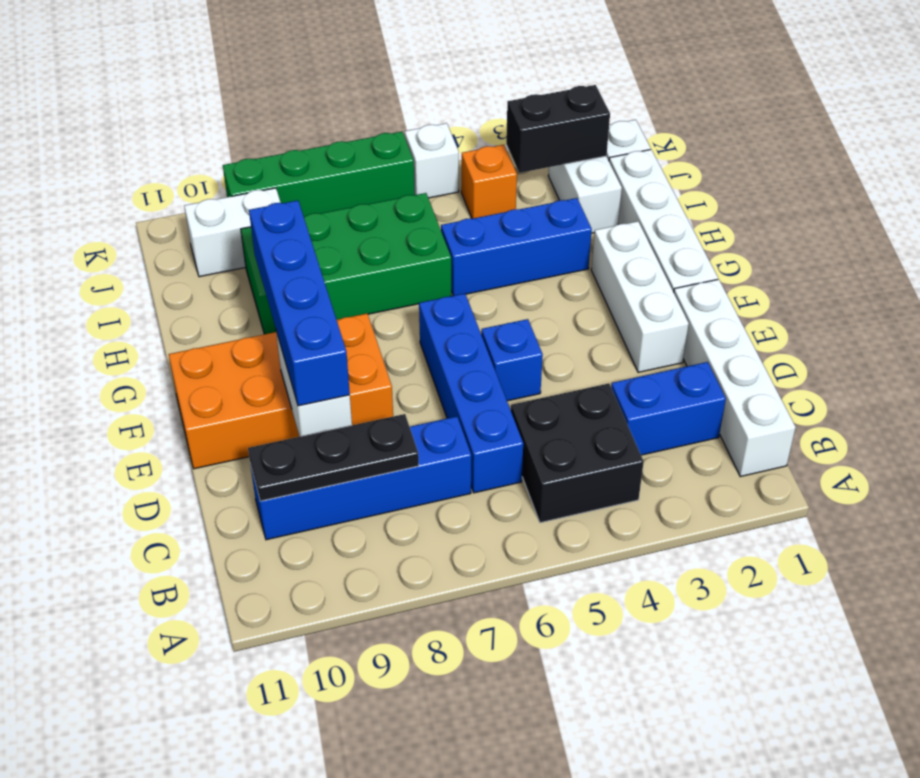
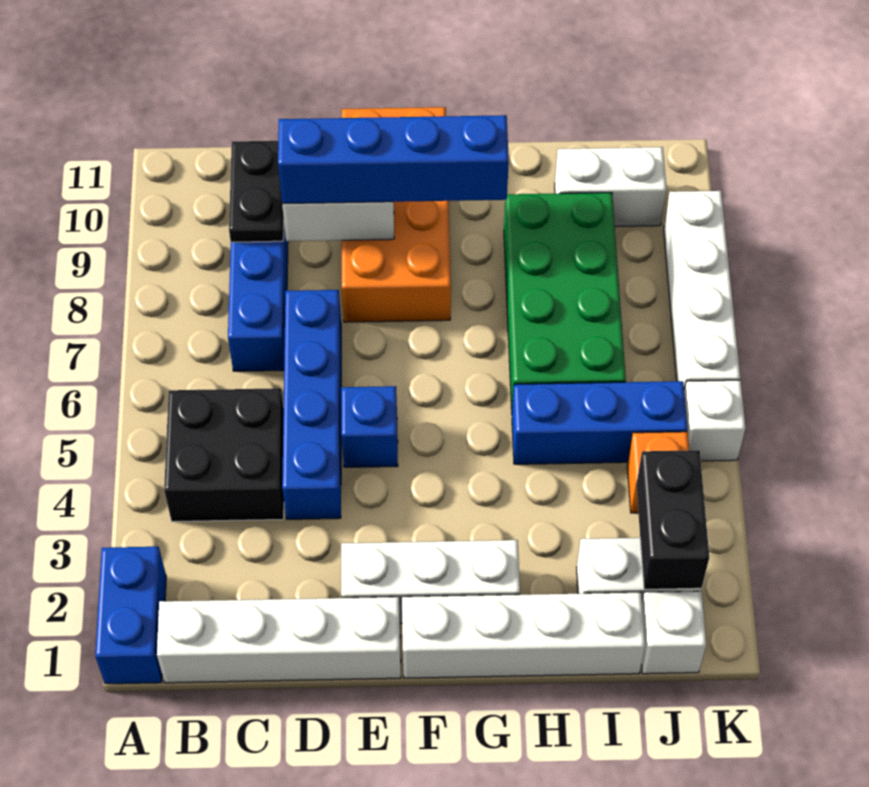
blue brick C2:C3 level 1 -> blue brick A1:A2 level 1
blue brick C6:F6 level 1 -> blue brick D4:D7 level 1
black plate C8:C10 level 2 -> black plate C9:C10 level 2
blue brick H3:H5 level 1 -> blue brick H5:J5 level 1
white brick J9:J10 level 1 -> white brick I10:J10 level 1
green brick K6:K9 level 1 -> white brick K6:K9 level 1

